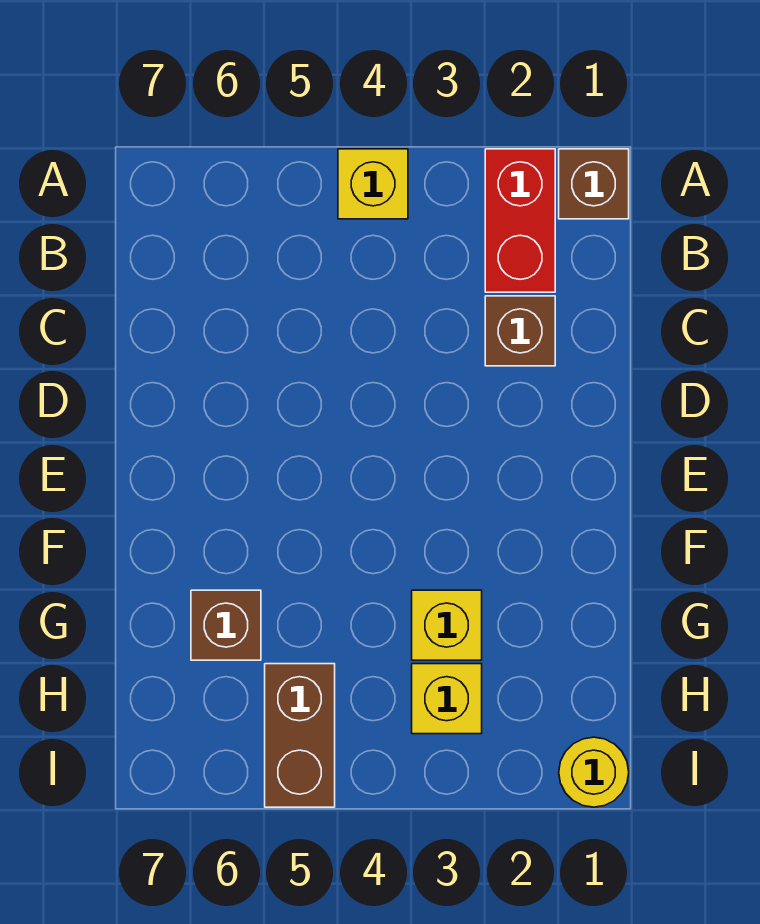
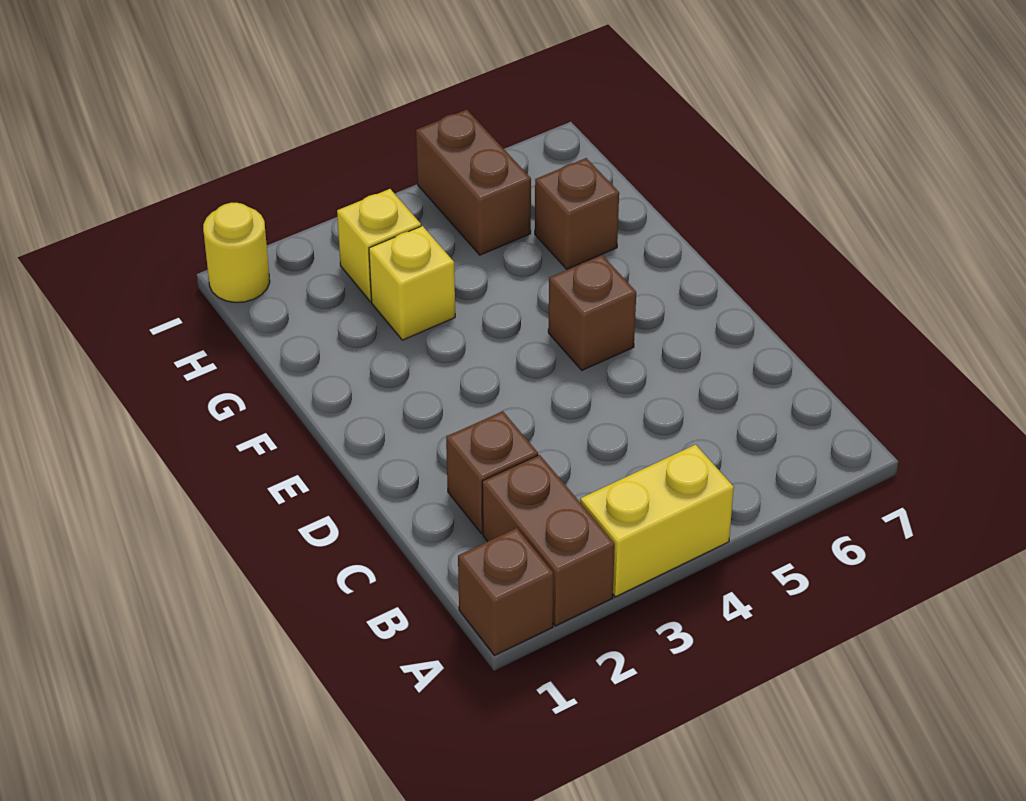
red brick A2:B2 level 1 -> brown brick A2:B2 level 1
yellow brick A4 level 1 -> yellow brick A3:A4 level 1
none -> brown brick E5 level 1

